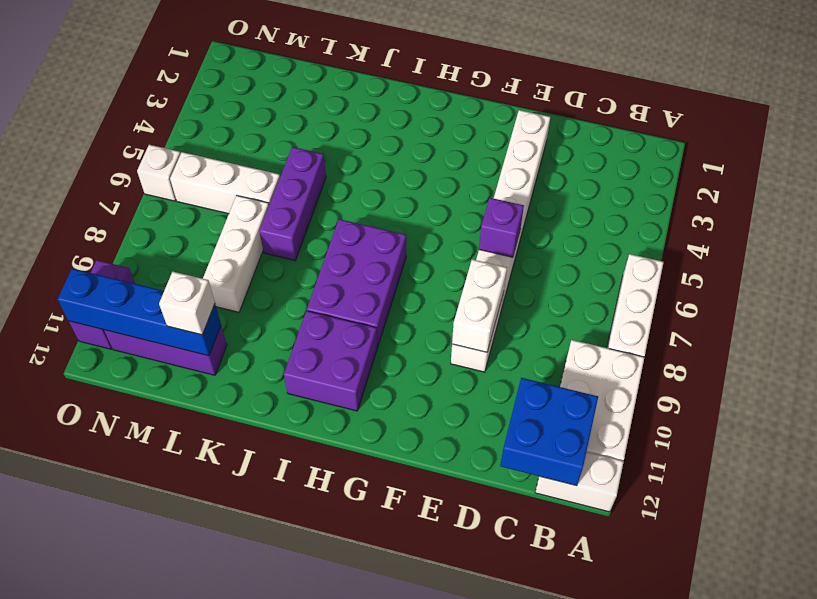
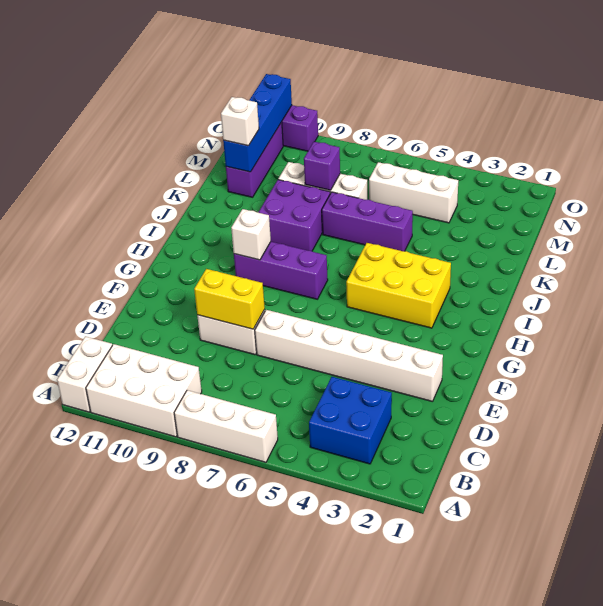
blue brick B11:C12 level 2 -> blue brick B3:C4 level 1
purple brick E6 level 2 -> purple brick L8 level 2
white brick E8:E9 level 2 -> yellow brick E8:E9 level 2
none -> yellow brick H3:I5 level 1
purple brick H7:I9 level 1 -> purple brick H7:H9 level 1
purple brick H10:I11 level 1 -> purple brick J8:K9 level 1
white brick L6:N6 level 1 -> white brick M4:M6 level 1
white brick O6 level 1 -> white brick H9 level 2

